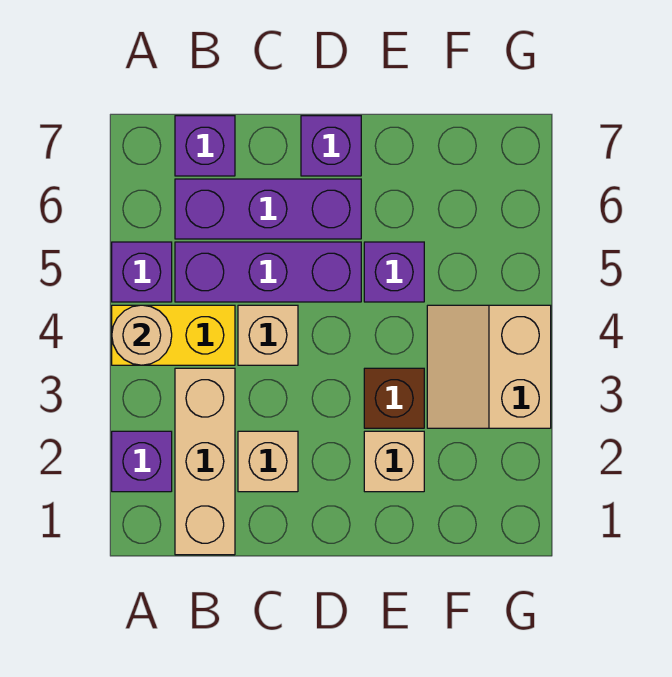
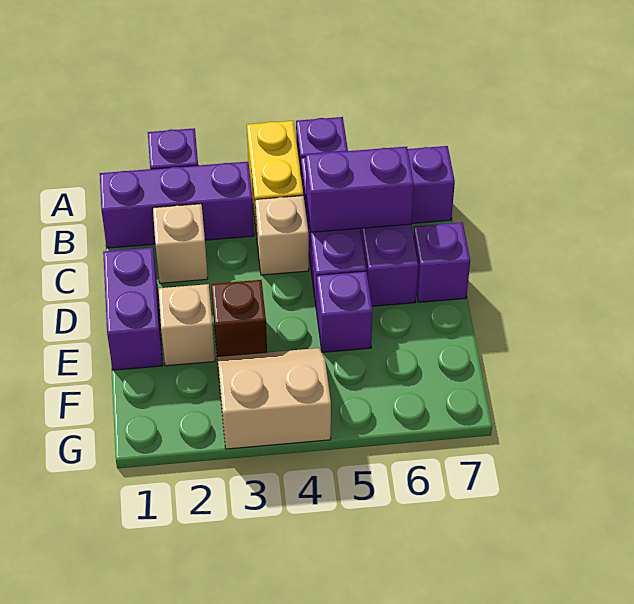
tan round brick A4 level 2 -> none
tan brick B1:B3 level 1 -> purple brick B1:B3 level 1
none -> purple brick C5:C6 level 2
none -> purple brick D1:E1 level 1

